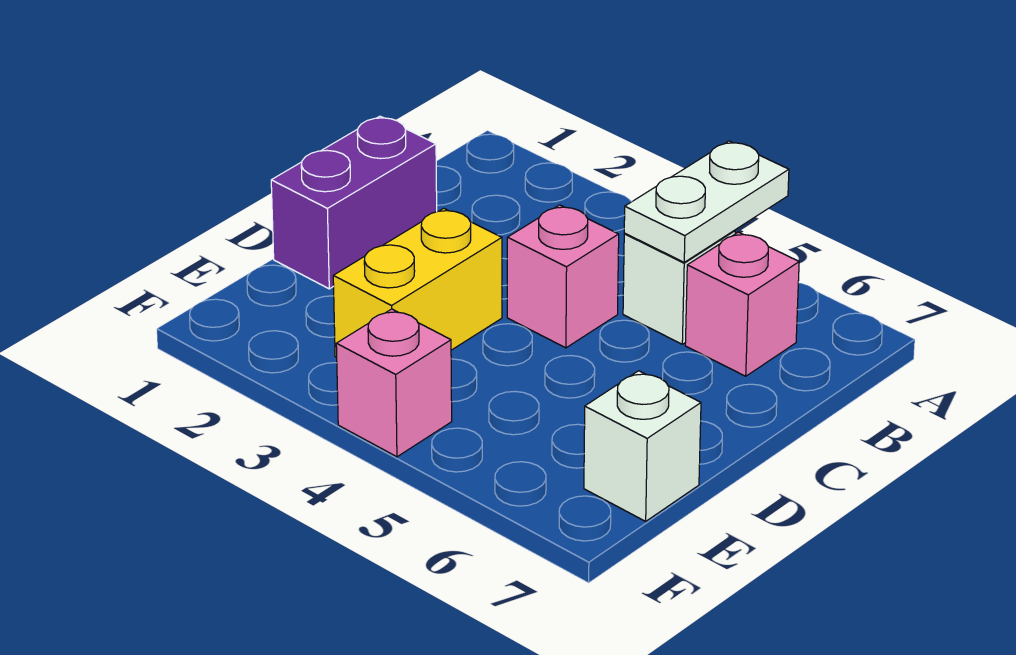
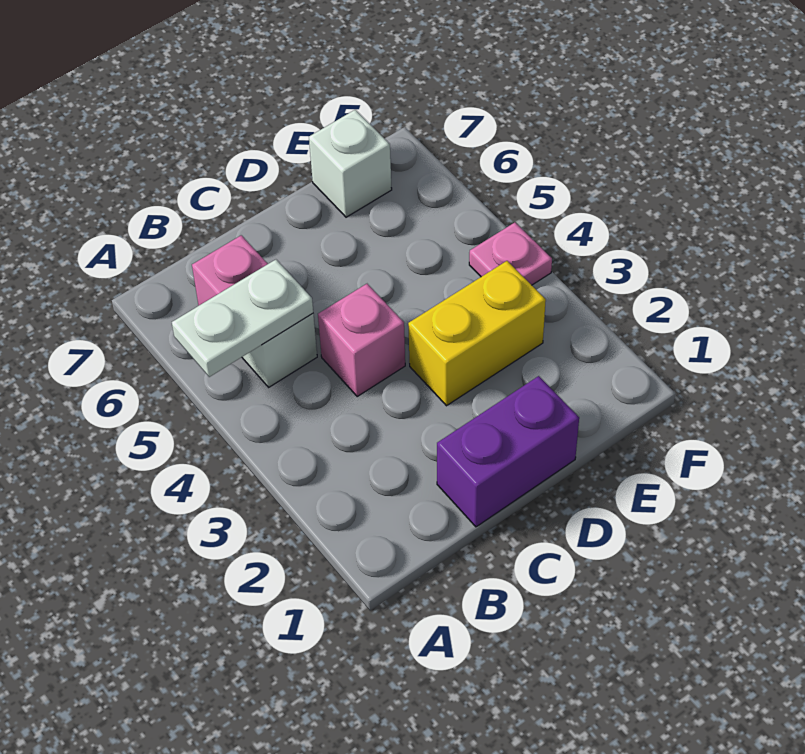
pink brick F4 level 1 -> pink plate F4 level 1

